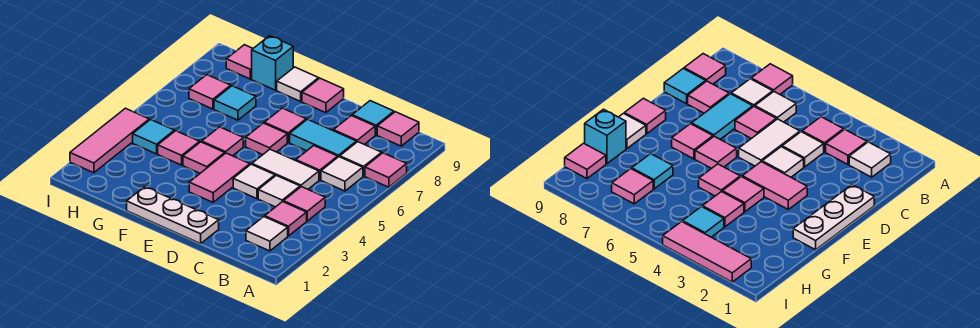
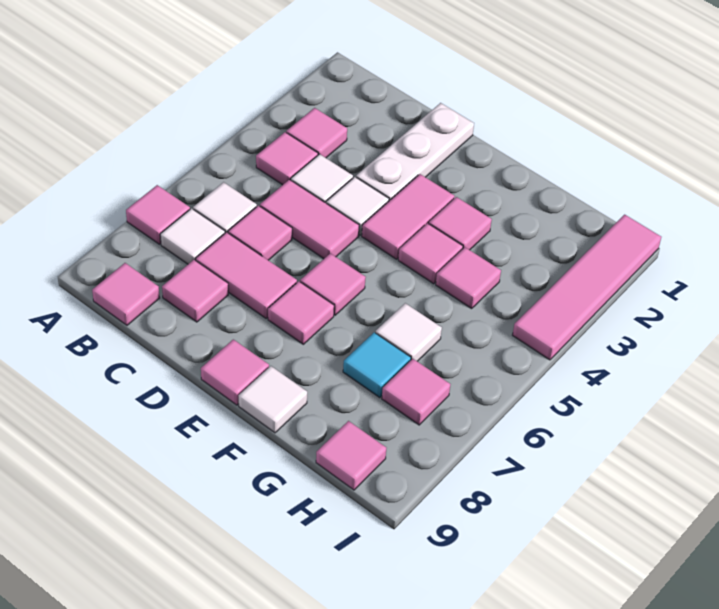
white tile B2 level 1 -> white tile G6 level 1
white tile C5:D5 level 1 -> pink tile C5:D5 level 1
cyan tile C7:D7 level 1 -> pink tile C7:D7 level 1
cyan tile C9 level 1 -> none
white plate D1:F1 level 1 -> white plate D1:D3 level 1
pink tile F5 level 1 -> pink tile F3 level 1
cyan brick G9 level 1 -> none
cyan tile H4 level 1 -> none
pink tile I2:I4 level 1 -> pink tile I1:I4 level 1

